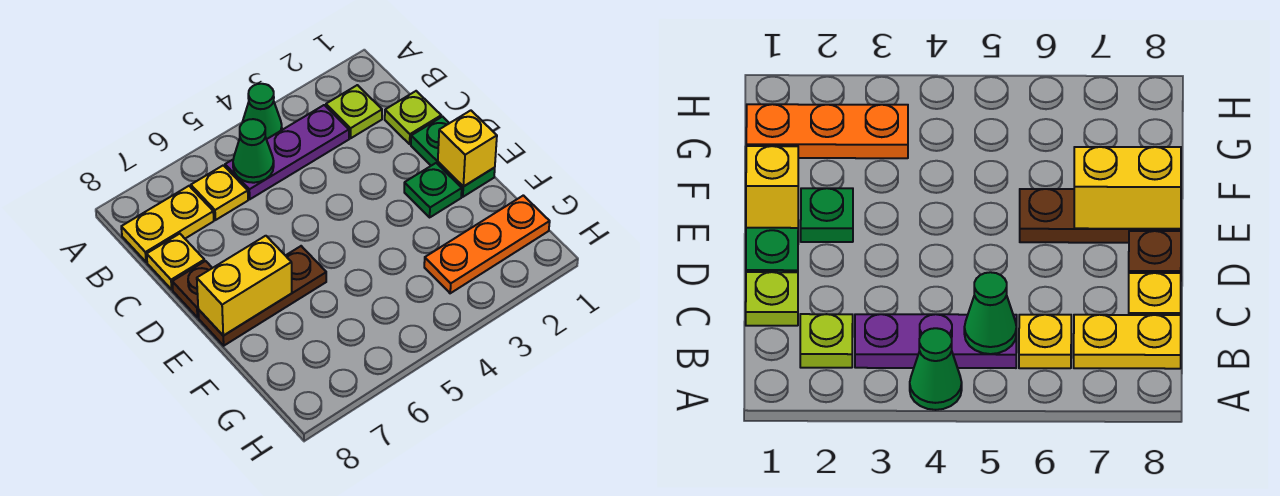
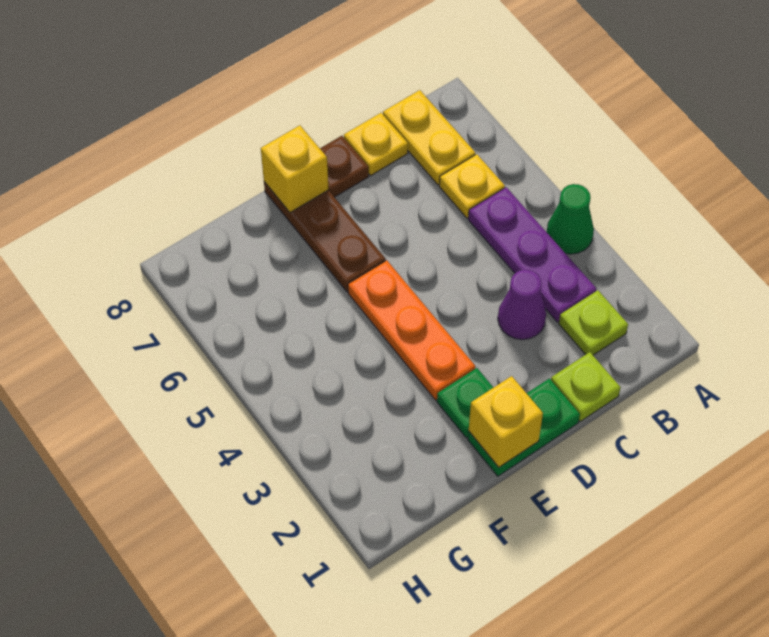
green cone B5 level 2 -> none
none -> purple cone C3 level 1
yellow brick E7:E8 level 2 -> yellow brick E8 level 2
orange plate G1:G3 level 1 -> orange plate E3:E5 level 1

